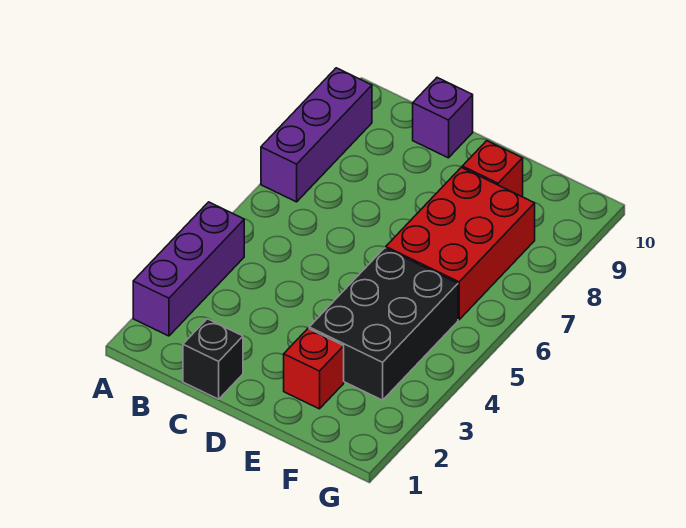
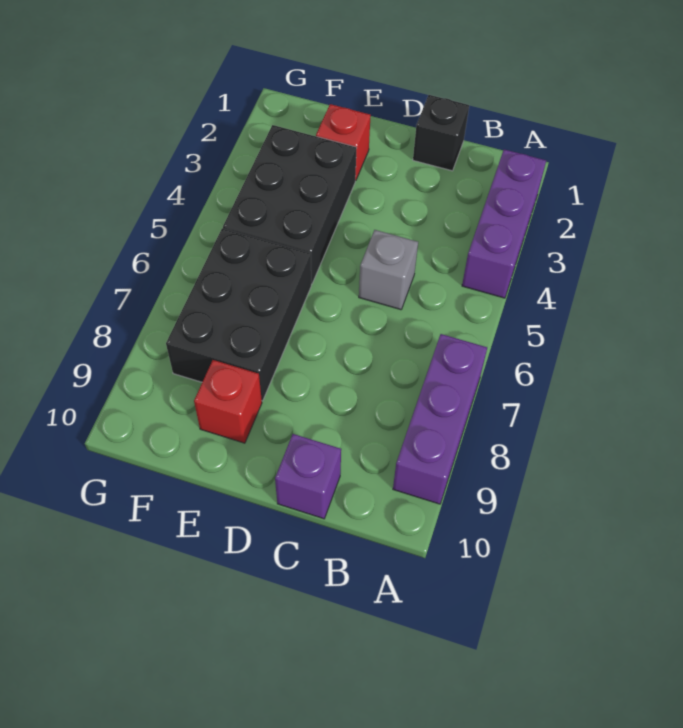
none -> grey brick C5 level 1
red brick E6:F8 level 1 -> black brick E6:F8 level 1

